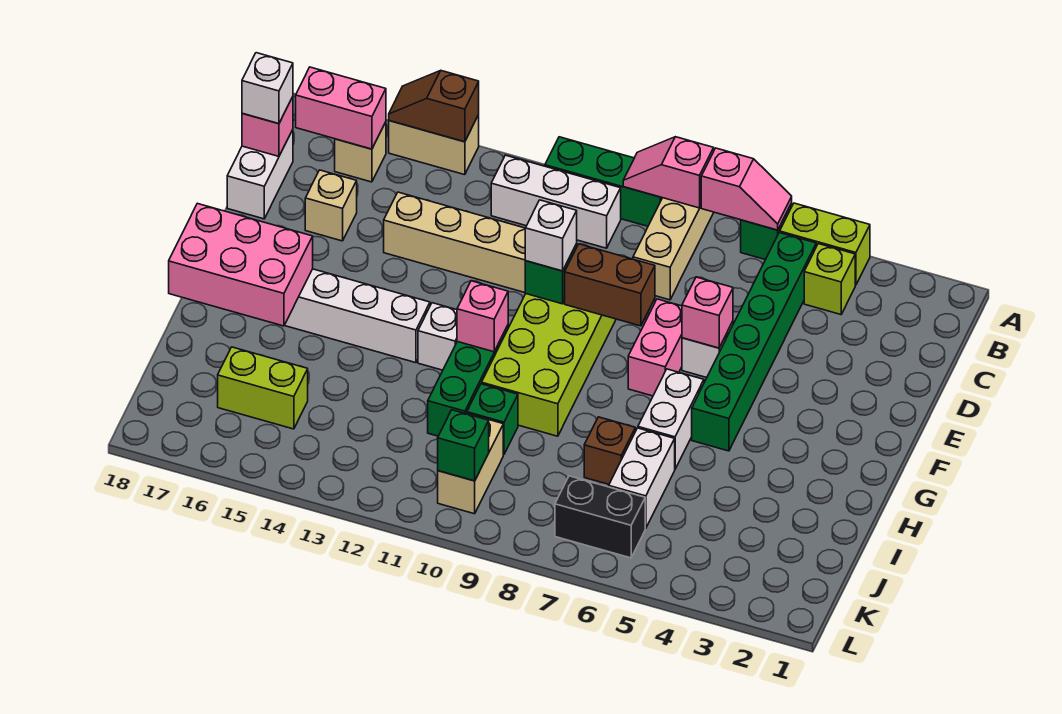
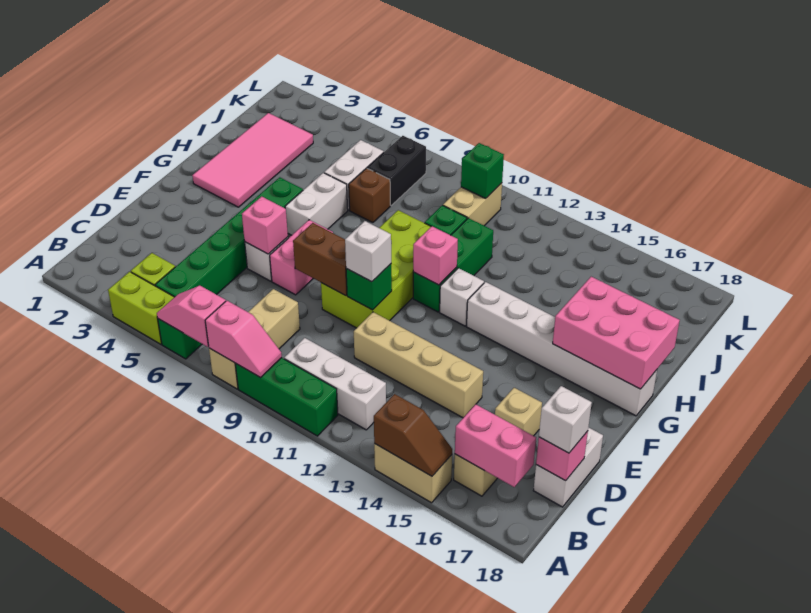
none -> pink tile G2:J3 level 1
lime brick J15:J16 level 1 -> none
black brick K6:K7 level 1 -> black brick J7:K7 level 1

